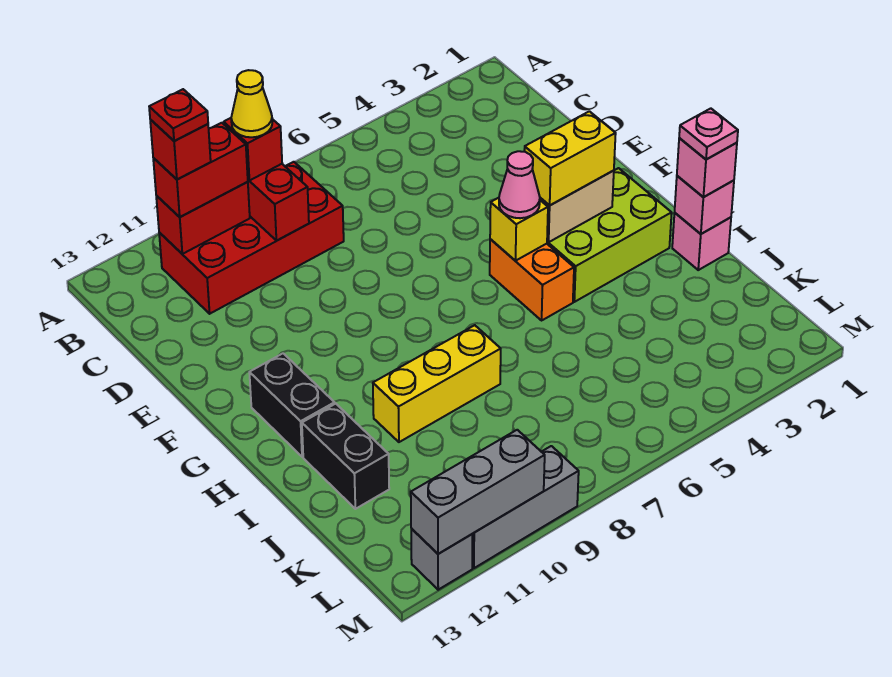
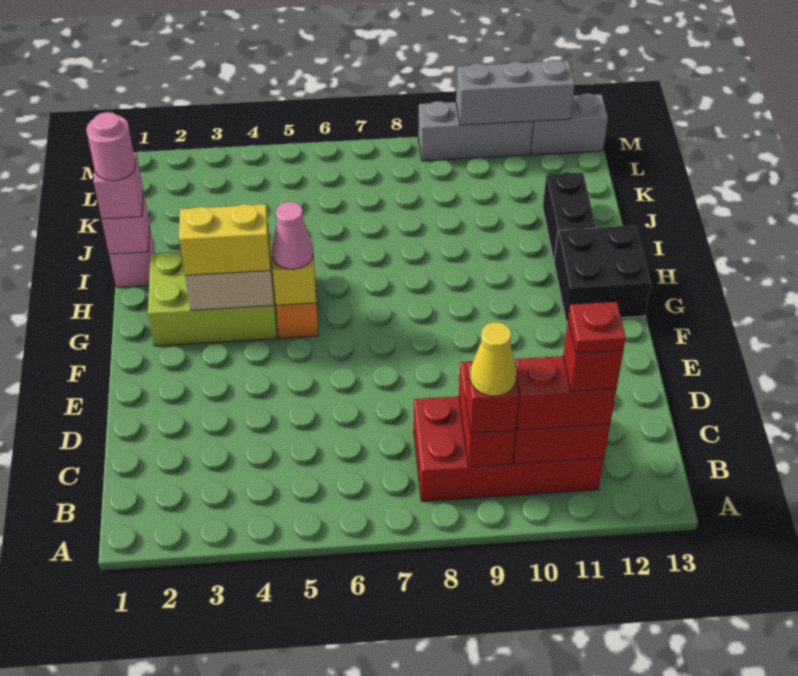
black brick G12:H12 level 1 -> black brick G12:H13 level 1
pink plate I1 level 4 -> pink round brick I1 level 4
yellow brick I8:I10 level 1 -> none
grey brick M12 level 1 -> grey brick M12:M13 level 1

